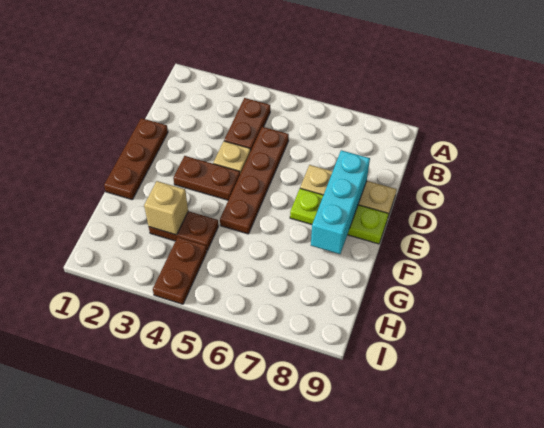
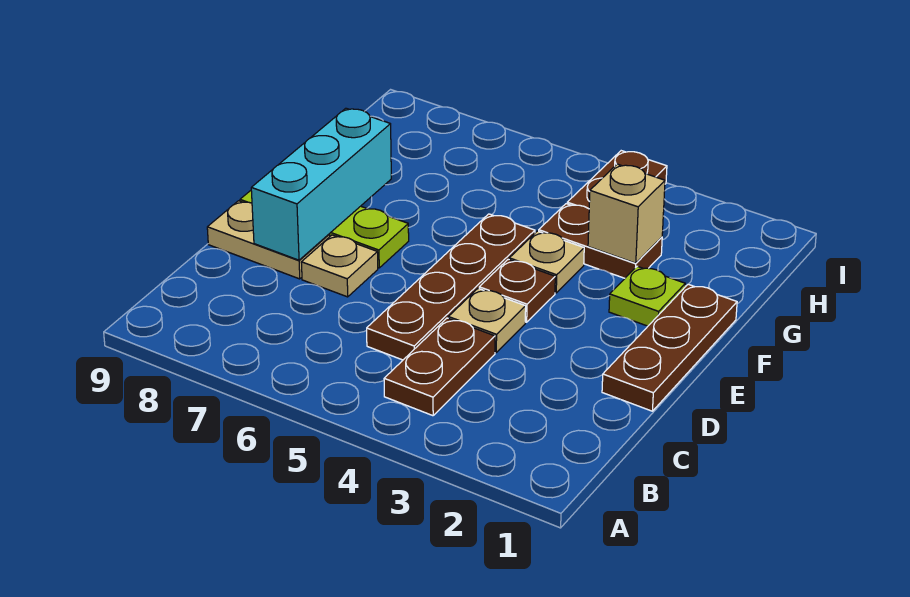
brown plate E3:E4 level 1 -> brown plate E4 level 1
none -> lime plate F2 level 1
none -> tan plate F4 level 1

